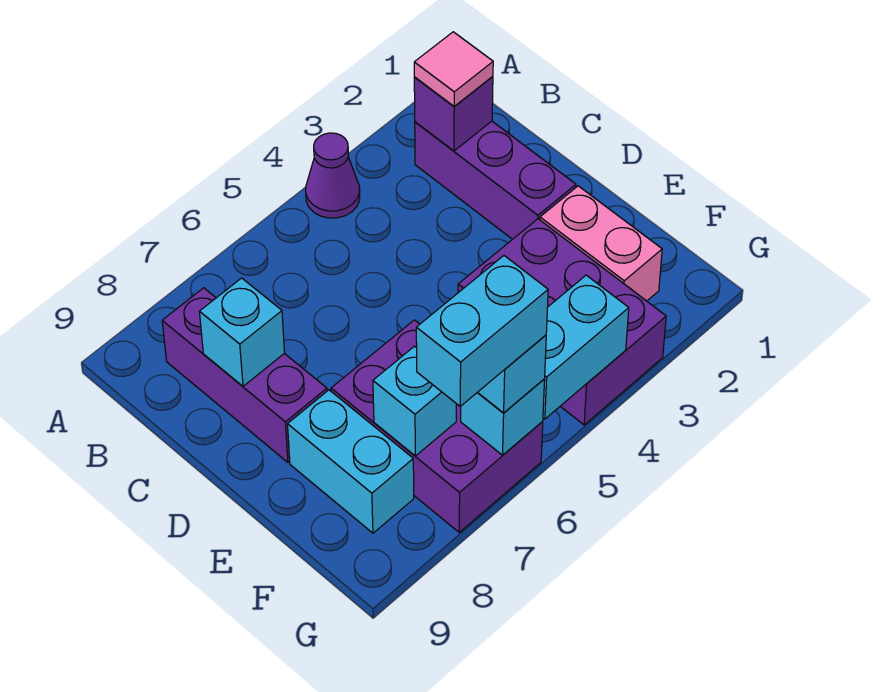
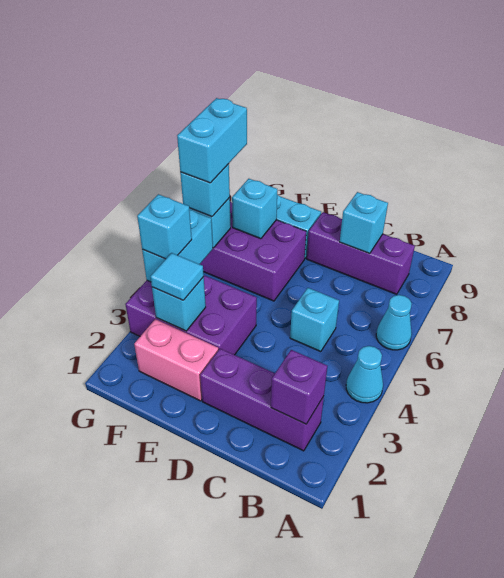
purple cone A4 level 1 -> cyan cone A4 level 1
none -> cyan cone A6 level 1
pink tile B2 level 3 -> none
none -> cyan brick C5 level 1
none -> cyan brick F3 level 2
none -> cyan tile F3 level 3
none -> cyan brick G4 level 3

